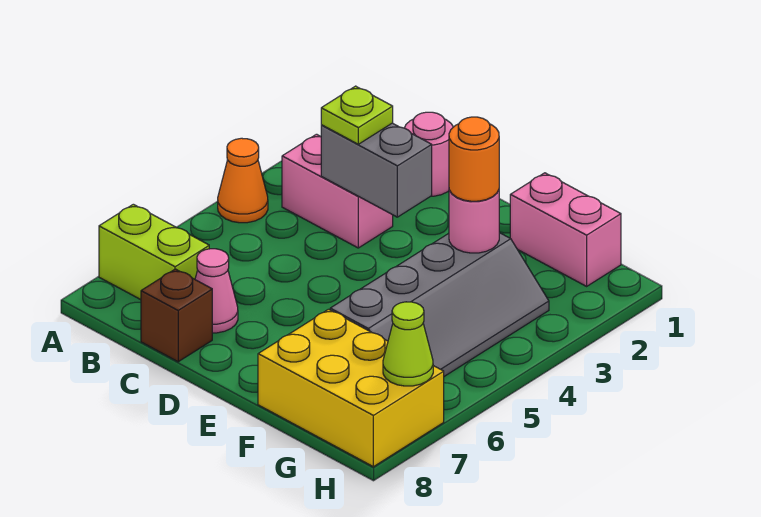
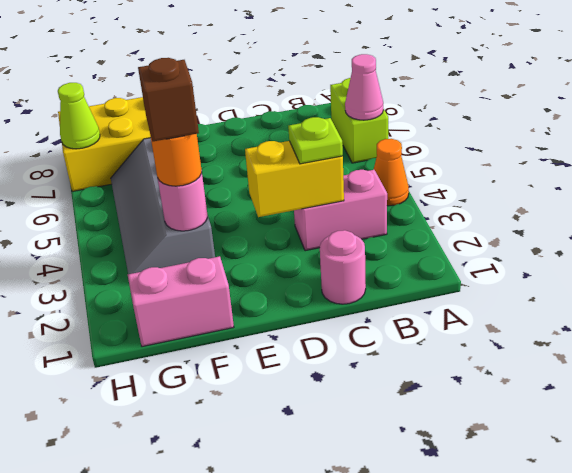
lime brick A7:B7 level 1 -> lime brick A6:A7 level 1
grey brick C3:D3 level 2 -> yellow brick C3:D3 level 2
pink cone C7 level 1 -> pink cone A6 level 2
brown brick C8 level 1 -> brown brick F3 level 4

